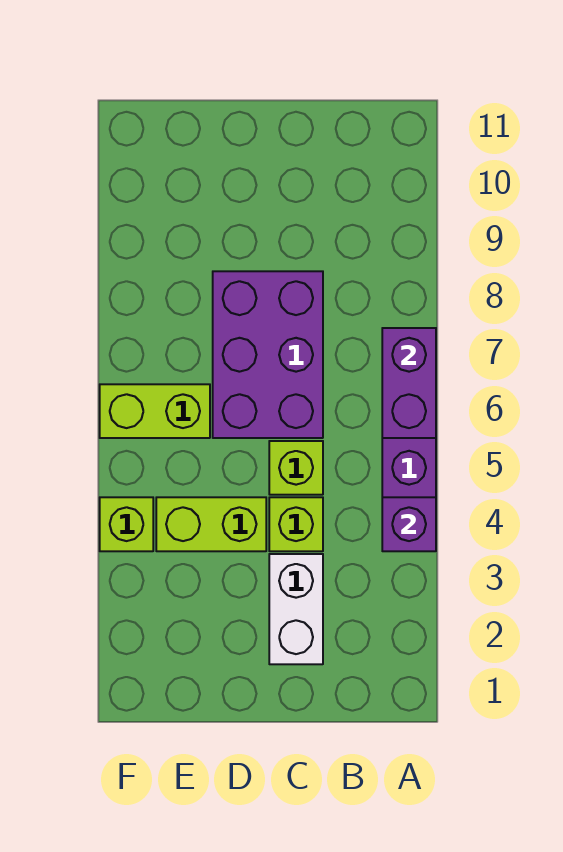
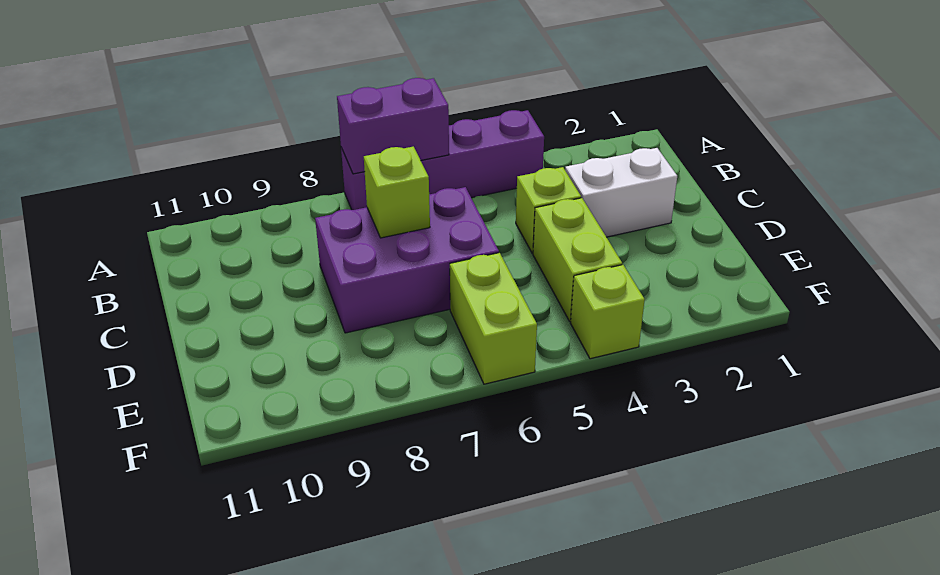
purple brick A4 level 2 -> none
lime brick C5 level 1 -> lime brick C7 level 2

